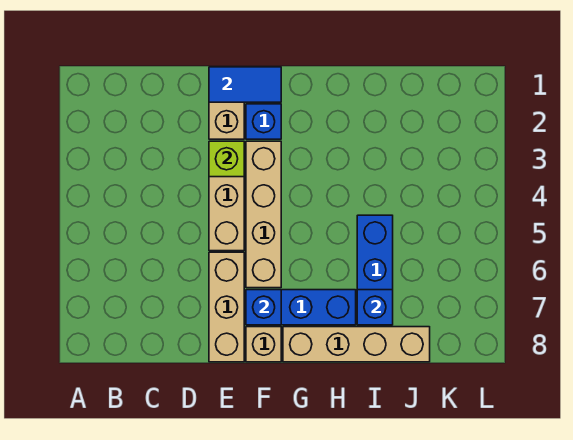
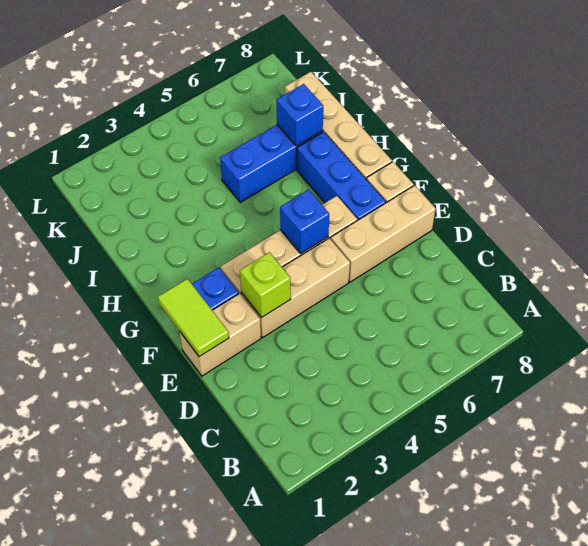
blue tile E1:F1 level 2 -> lime tile E1:F1 level 2
blue brick F7 level 2 -> blue brick F5 level 2

